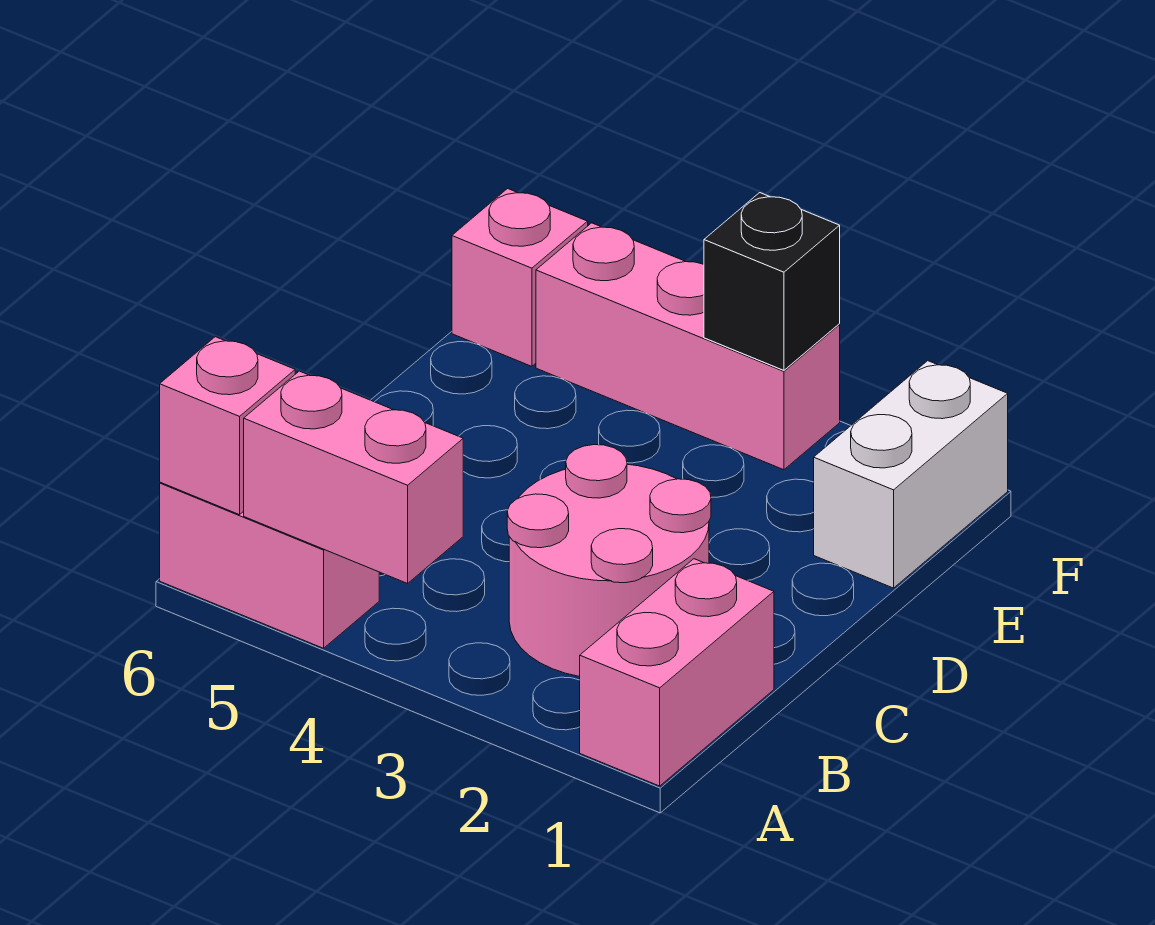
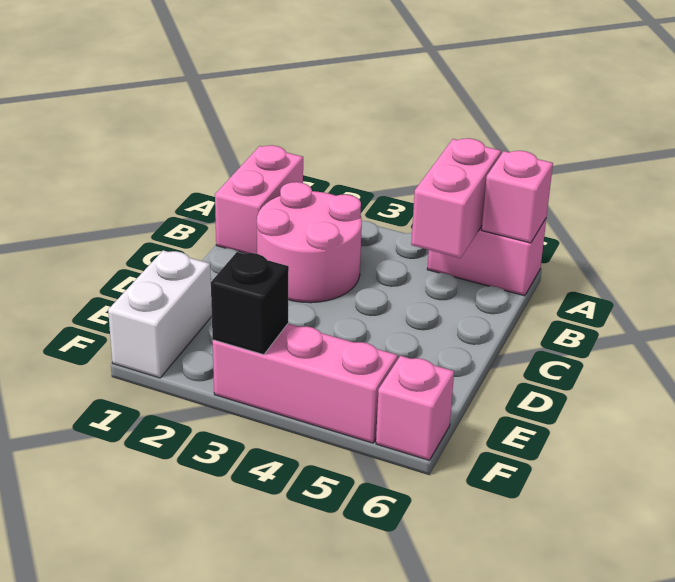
pink brick A4:A5 level 2 -> pink brick A5:B5 level 2

